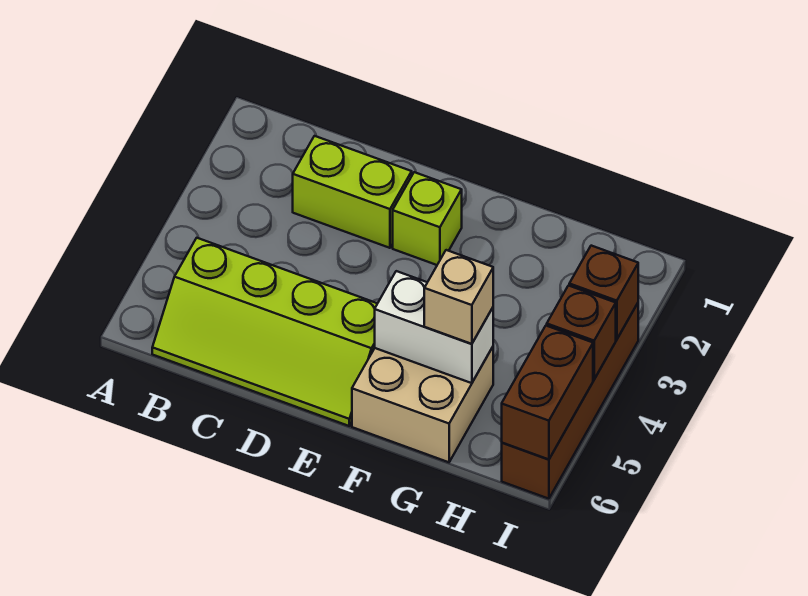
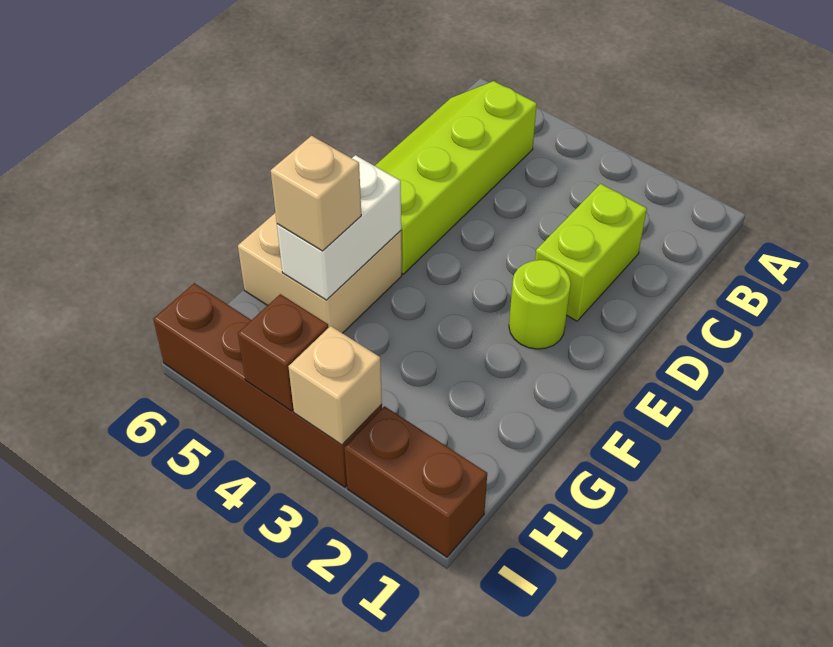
lime brick E2 level 1 -> lime round brick E2 level 1
brown brick I3 level 2 -> tan brick I3 level 2
brown brick I5:I6 level 2 -> brown brick I1:I2 level 1

